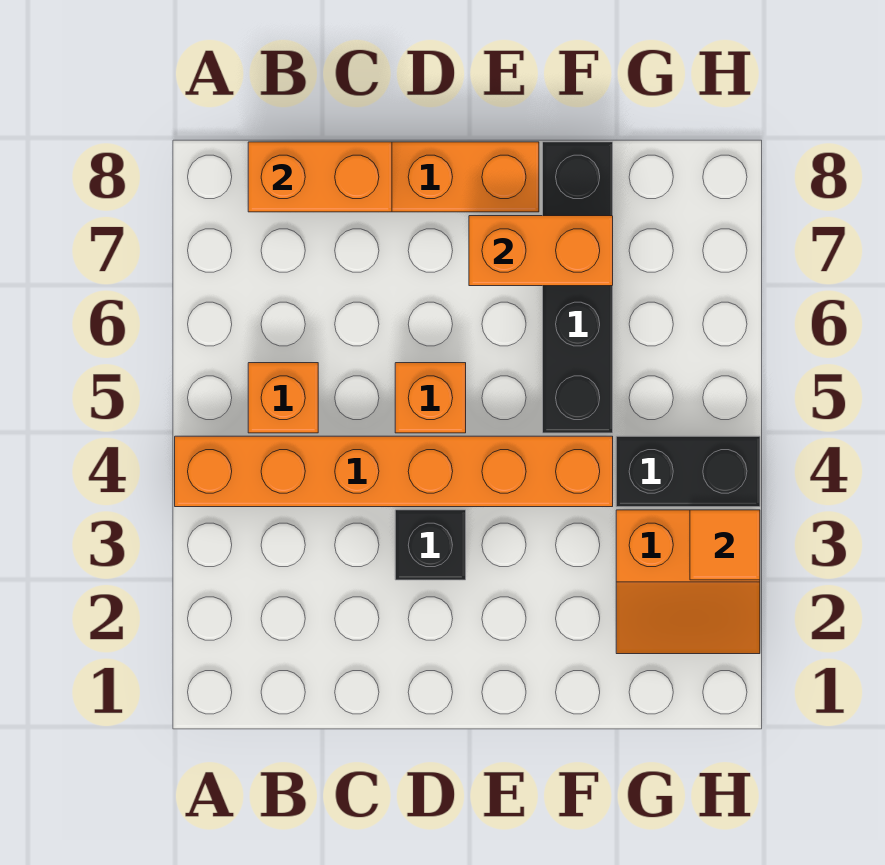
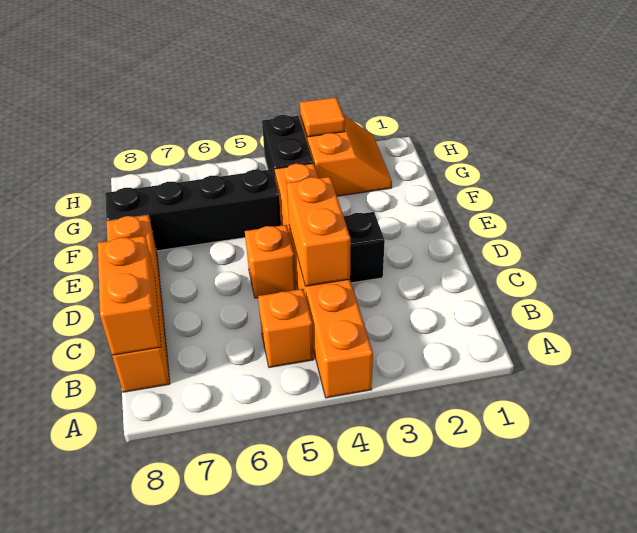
orange brick E7:F7 level 2 -> orange brick C4:D4 level 2

